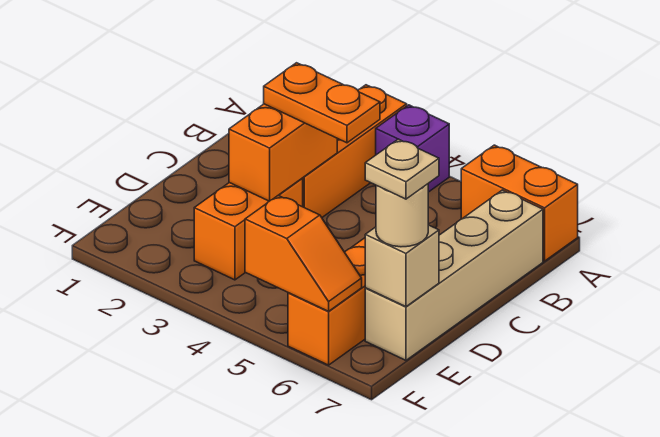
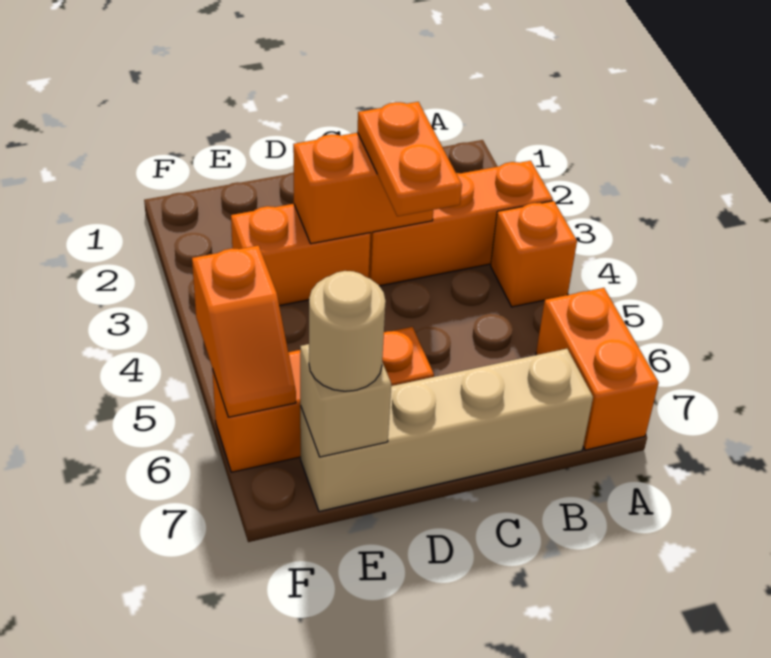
purple brick A4 level 1 -> orange brick A4 level 1
tan plate E7 level 4 -> none

